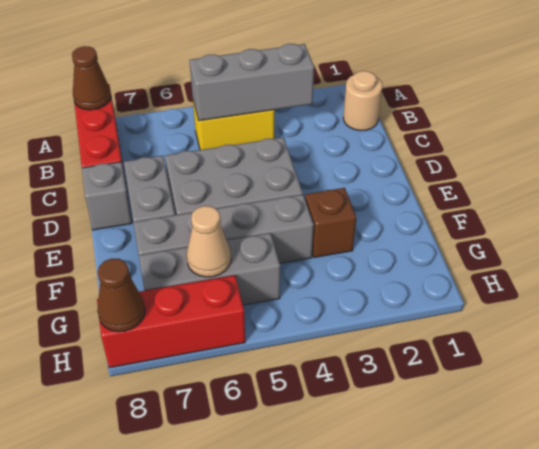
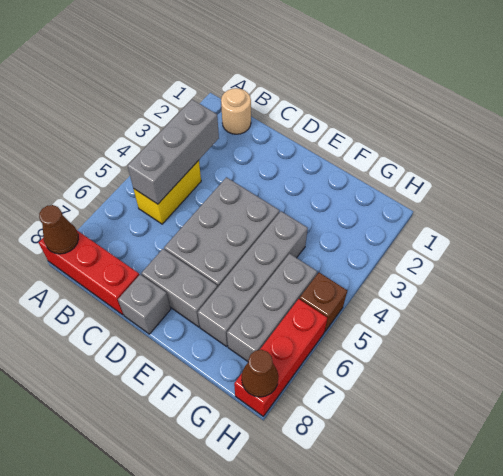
brown brick F3 level 1 -> brown brick H5 level 1
tan cone G6 level 2 -> none

